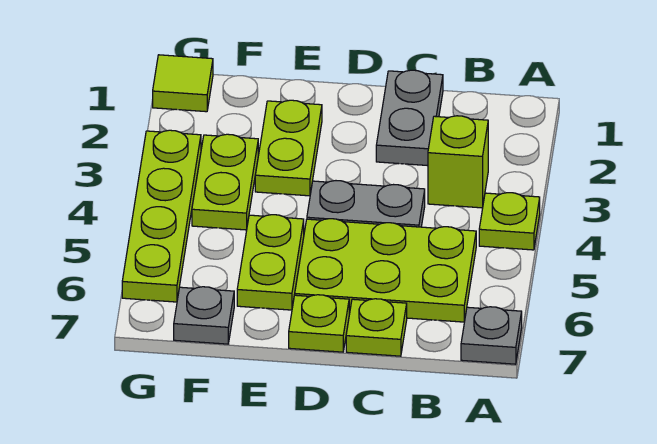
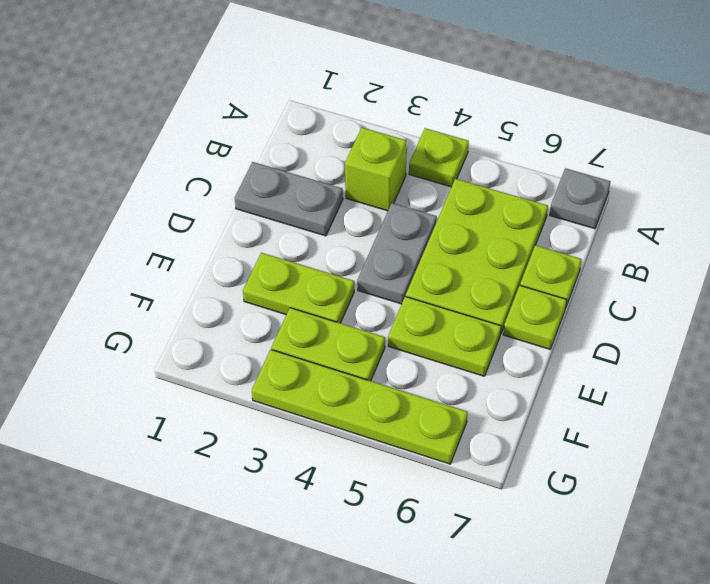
grey plate F7 level 1 -> none
lime tile G1 level 1 -> none

